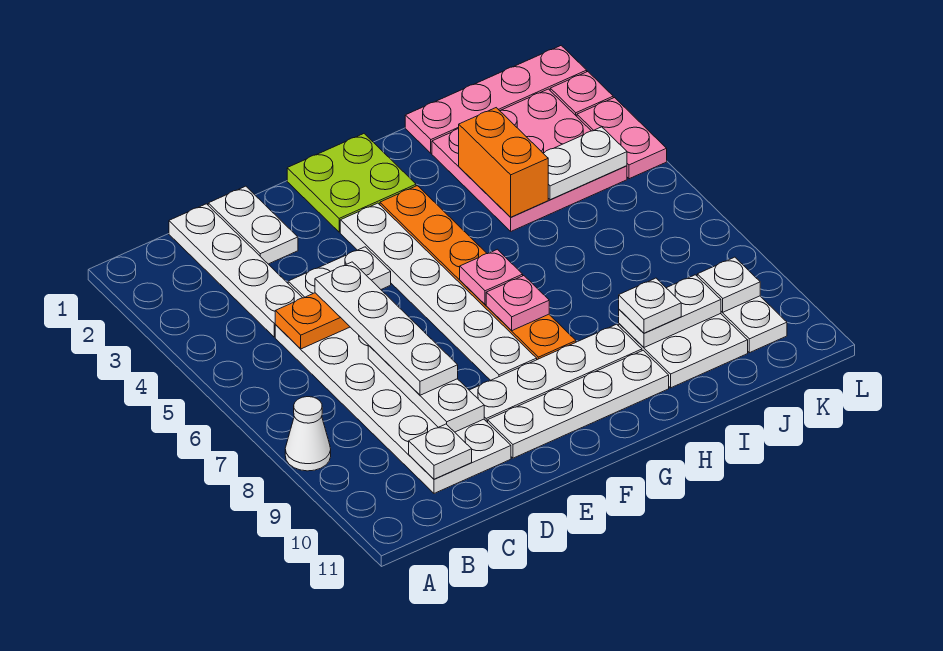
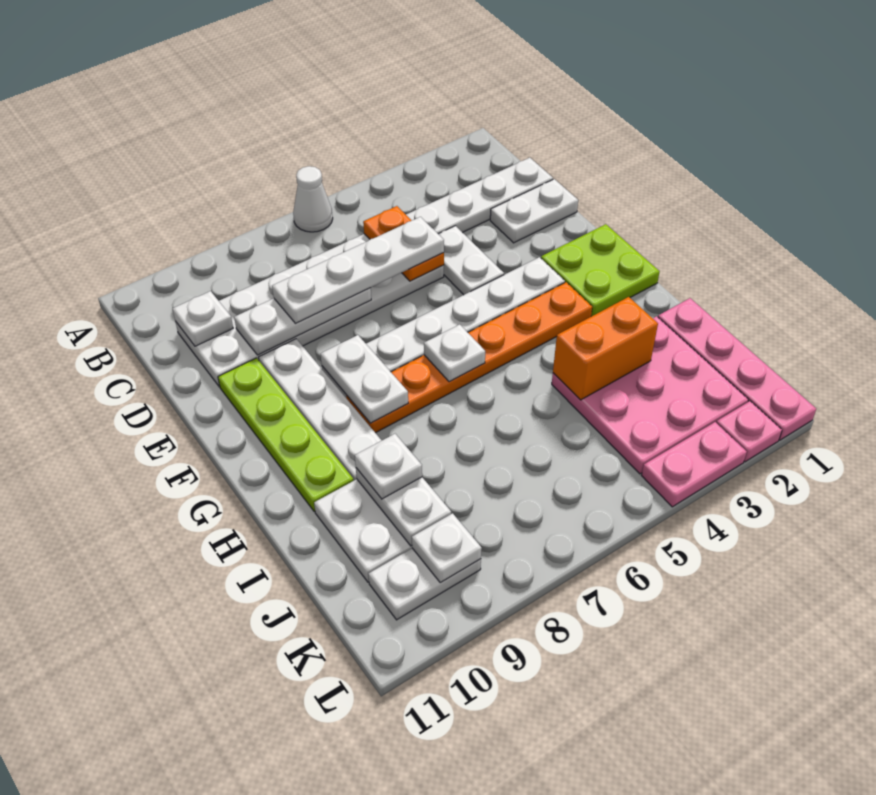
white cone A8 level 1 -> white cone A6 level 1
white plate E10:H10 level 1 -> lime plate E10:H10 level 1
pink plate G6 level 2 -> white plate G6 level 2
pink plate G7 level 2 -> none
white plate J4:K4 level 2 -> white plate F8:G8 level 2

